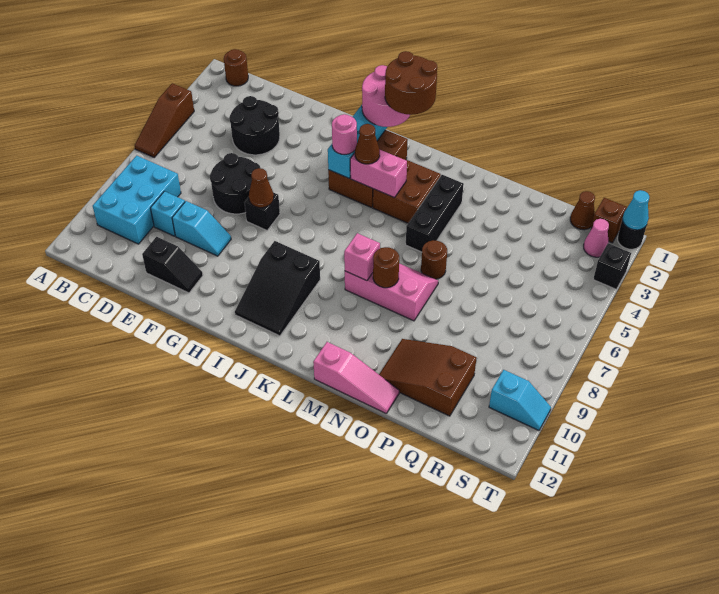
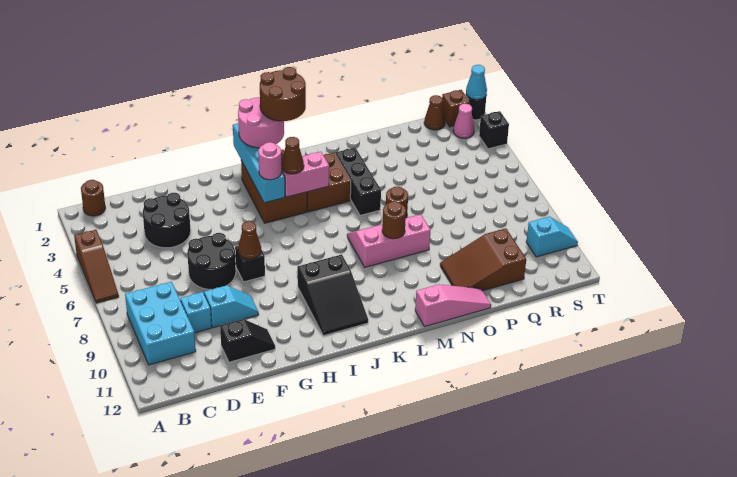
pink brick L8 level 2 -> none

